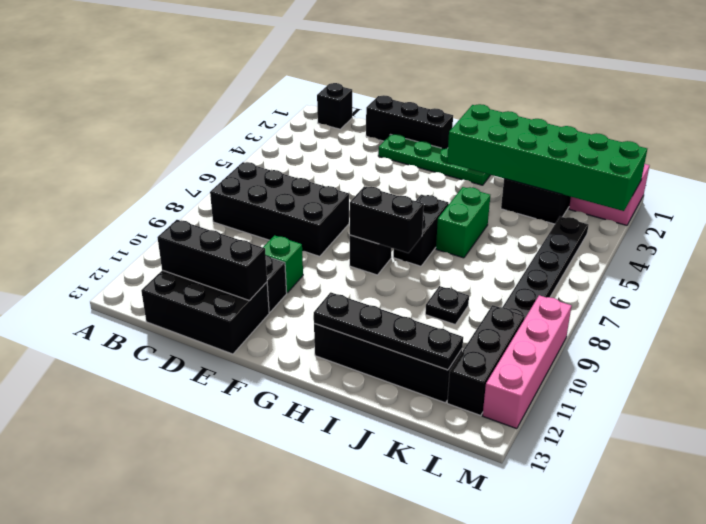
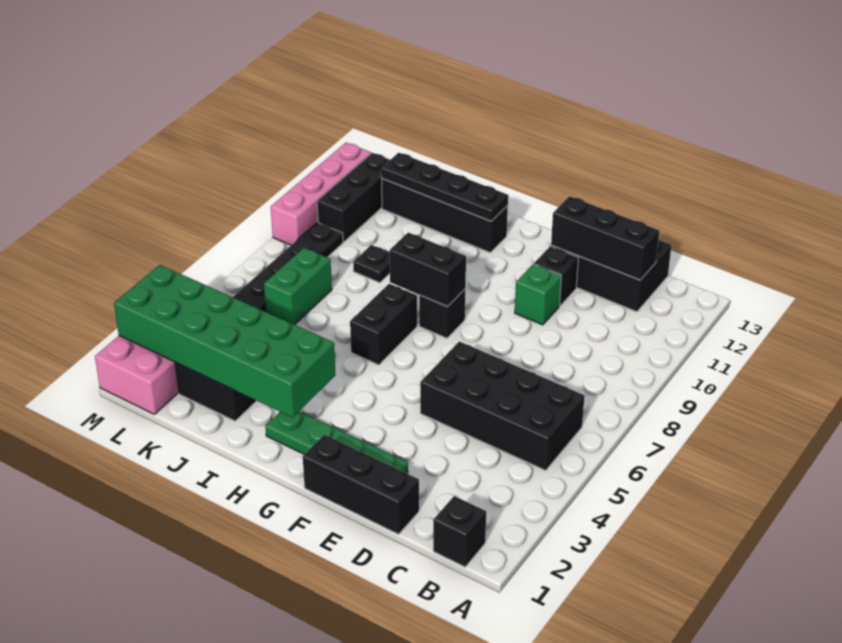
black brick B7:E8 level 1 -> black brick B5:E6 level 1
green brick I5:I6 level 1 -> green brick K6:K7 level 1

